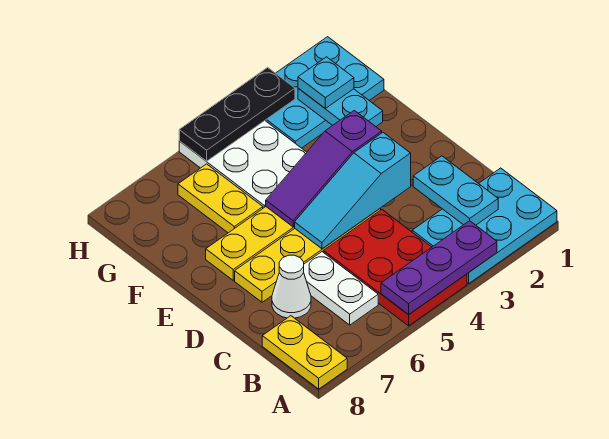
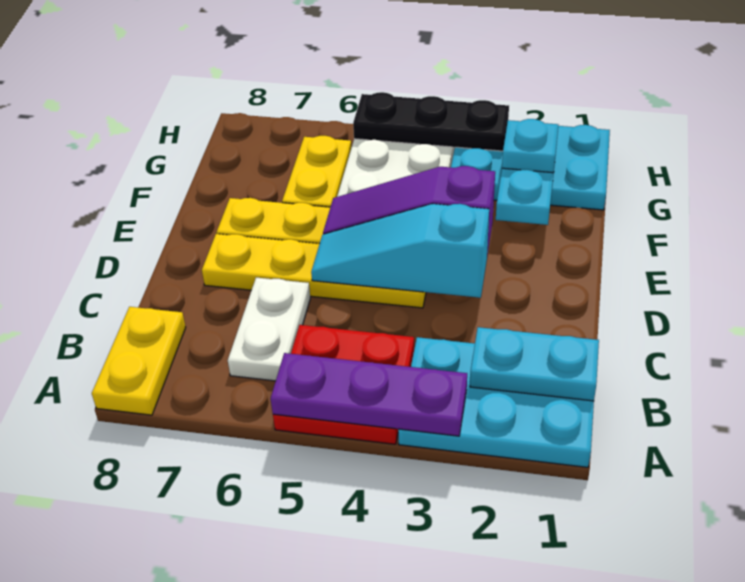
red plate A4:C5 level 1 -> red plate A4:B5 level 1
cyan plate B2:C2 level 2 -> cyan plate B1:B2 level 2
white cone C7 level 1 -> none

